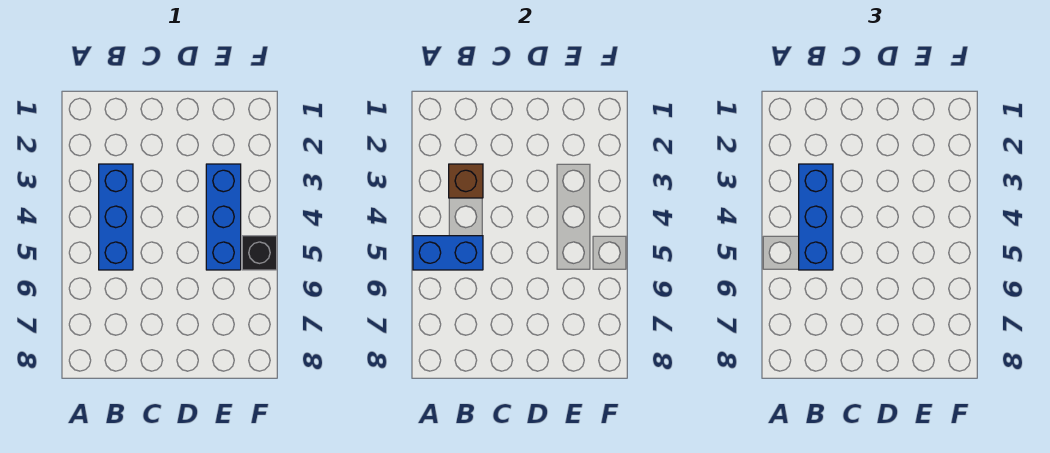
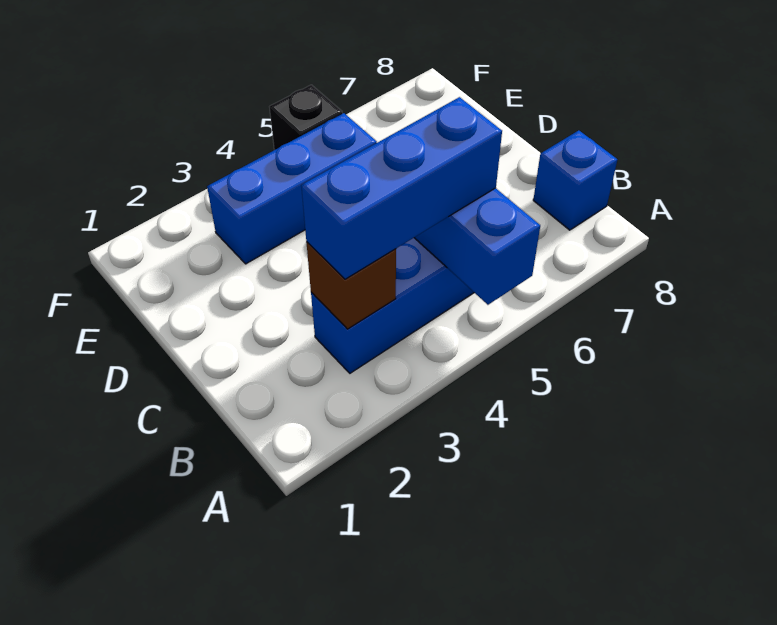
none -> blue brick B8 level 1

